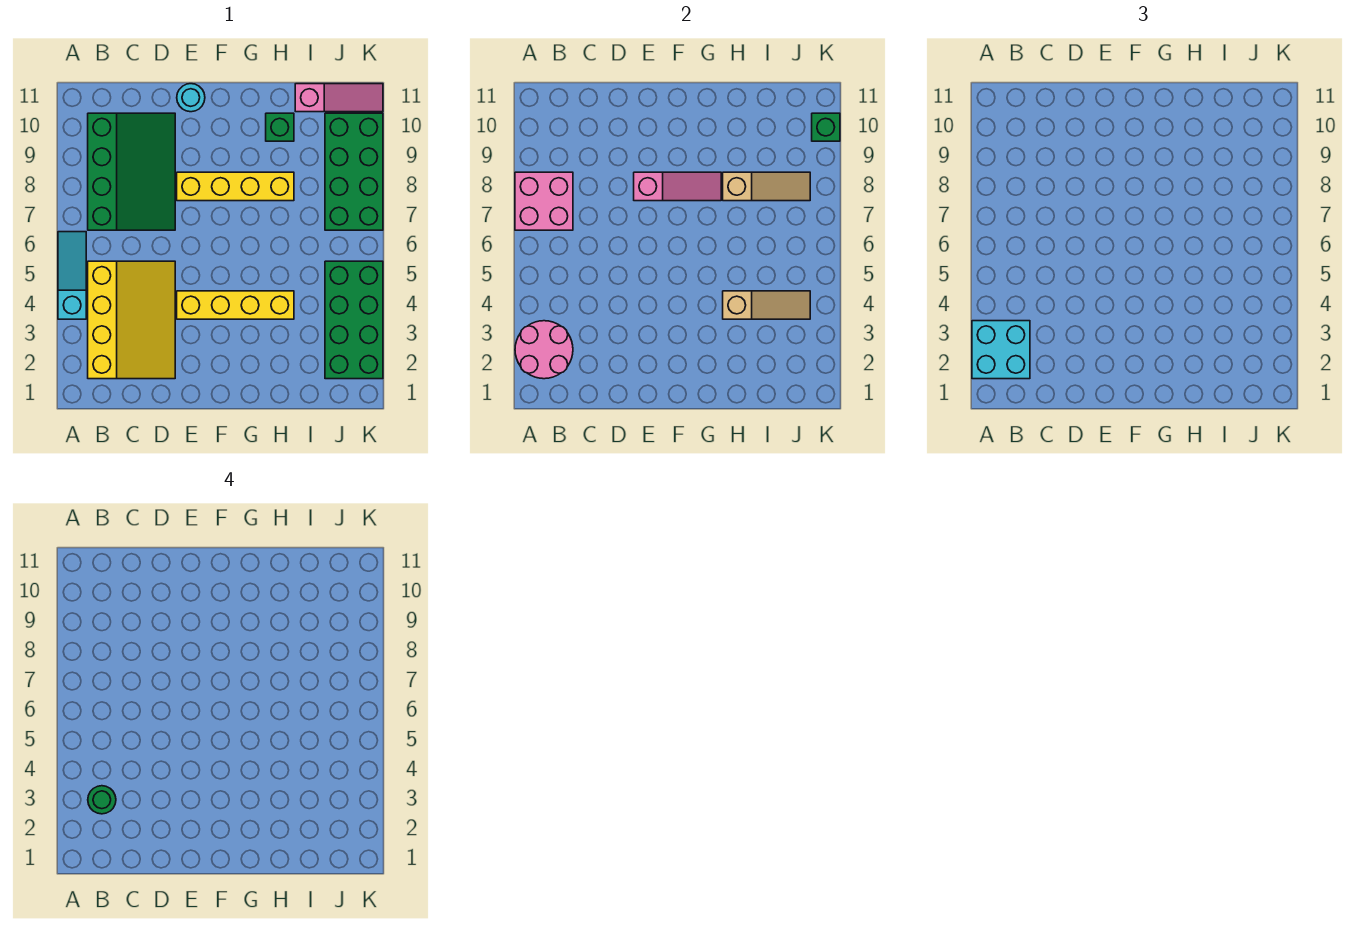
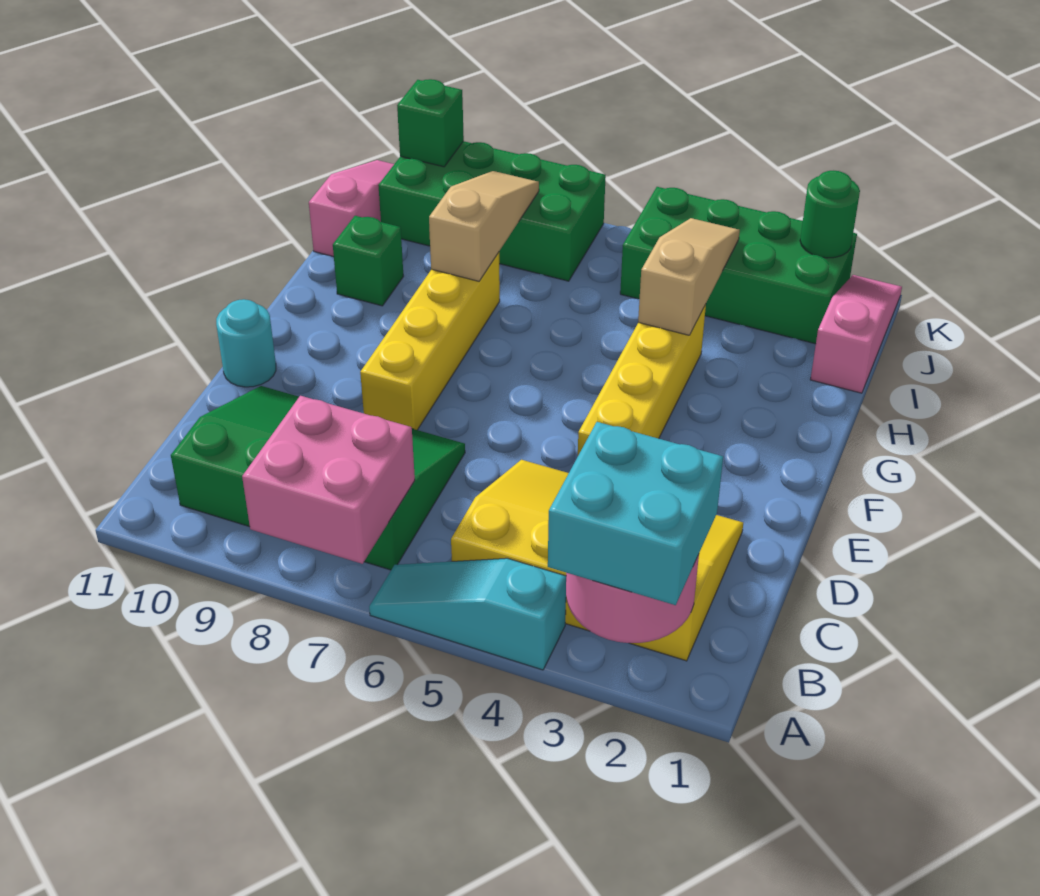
green round brick B3 level 4 -> green round brick K2 level 2
pink slope E8:G8 level 2 top E -> pink slope I1:K1 level 1 top I

